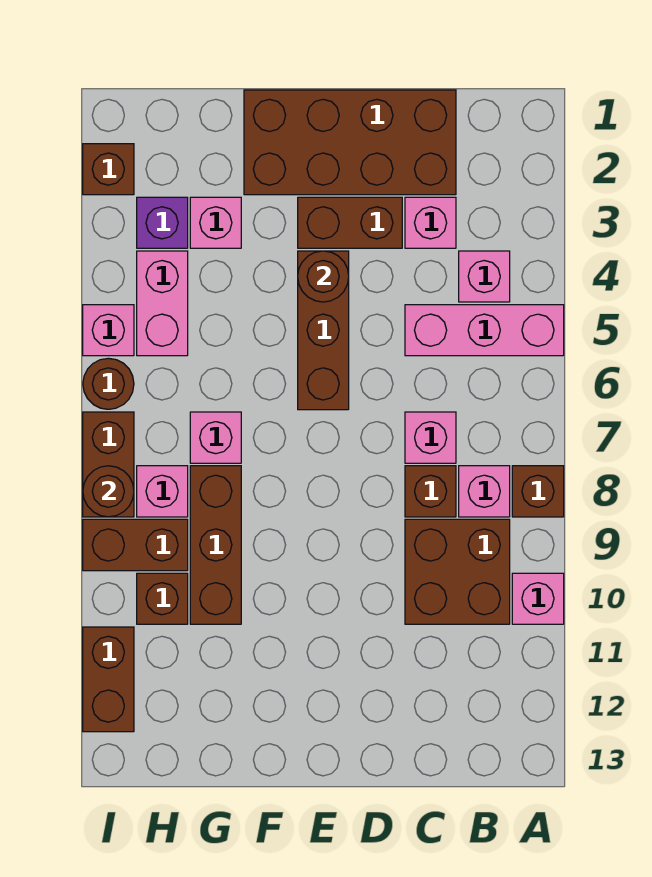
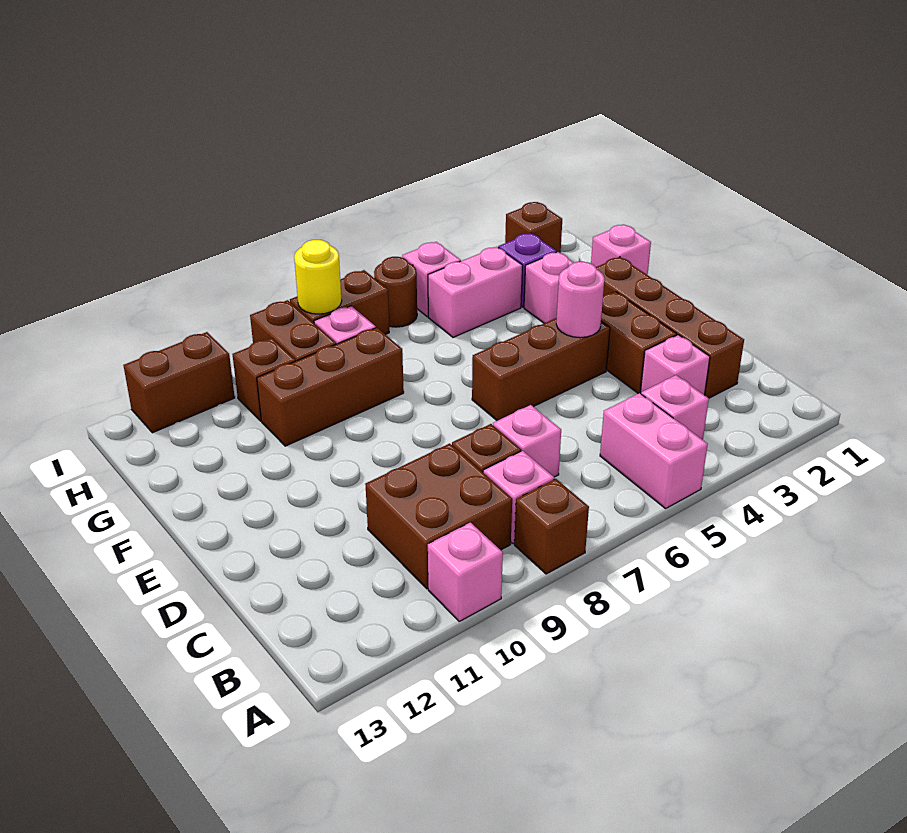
pink brick A5:C5 level 1 -> pink brick A5:B5 level 1
brown brick C1:F2 level 1 -> brown brick C2:F2 level 1
brown round brick E4 level 2 -> pink round brick E4 level 2
pink brick G7 level 1 -> pink brick G1 level 1
brown round brick I8 level 2 -> yellow round brick I8 level 2

